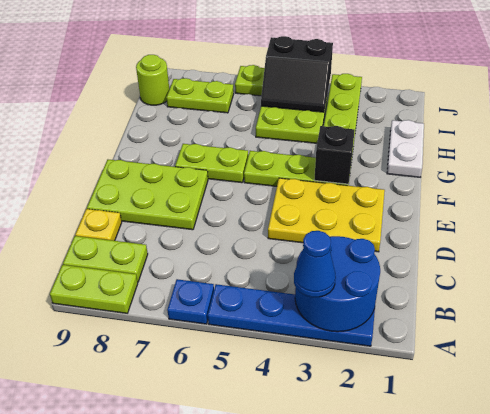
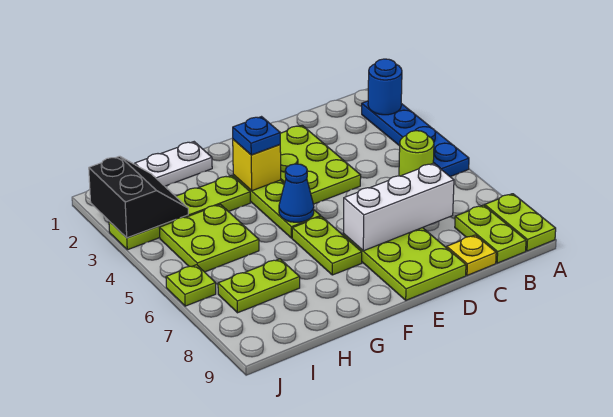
blue round brick A2:B3 level 2 -> blue round brick A2 level 2
blue cone A3 level 3 -> blue cone F5 level 2
blue plate A6 level 1 -> blue plate F3 level 3
none -> white brick C7:E7 level 2
yellow plate D2:E4 level 1 -> lime plate D2:E4 level 1
black brick F3 level 2 -> yellow brick F3 level 2
black slope I4:J5 level 2 top J -> black slope I2:J3 level 2 top J
lime plate I7:I8 level 1 -> lime plate H7:I7 level 1
lime round brick I9 level 1 -> lime round brick B5 level 1

